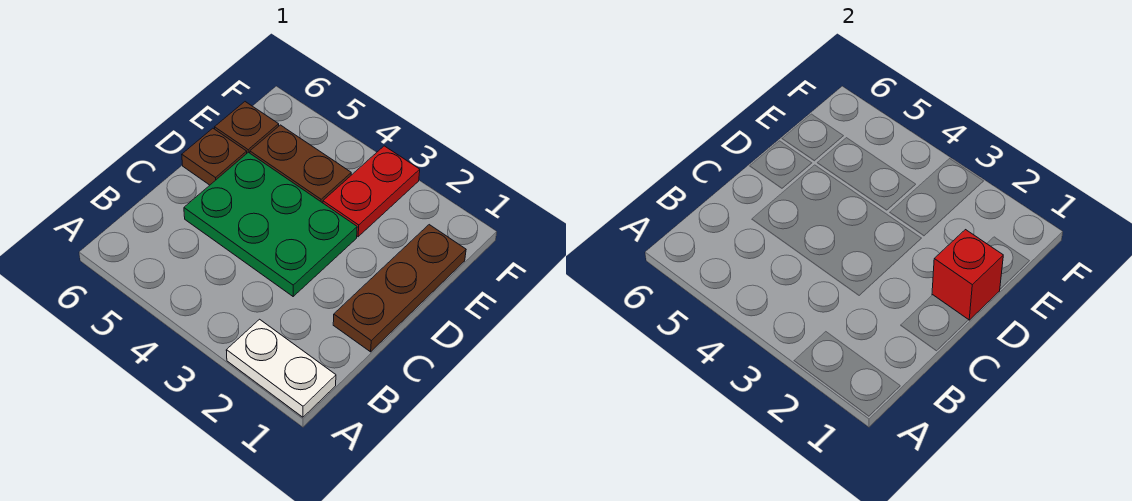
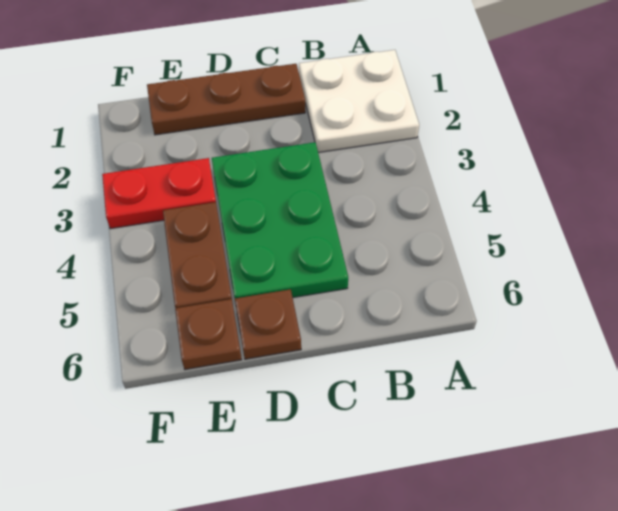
white plate A1:A2 level 1 -> white plate A1:B2 level 1
red brick D1 level 2 -> none

